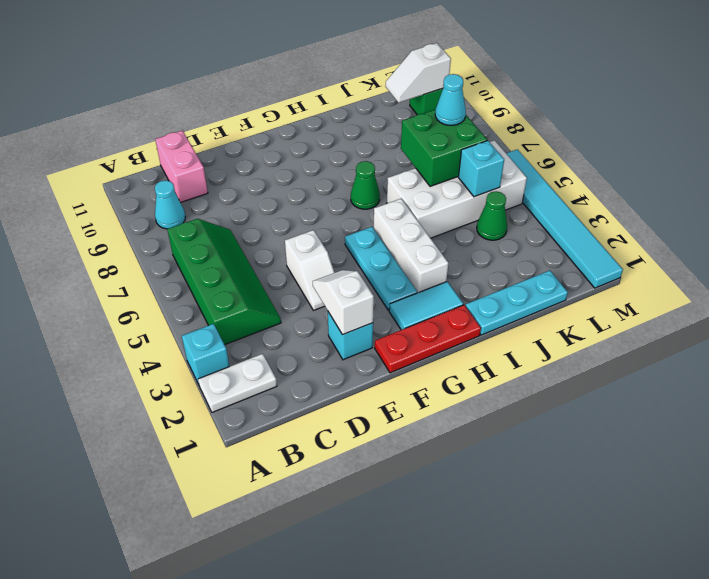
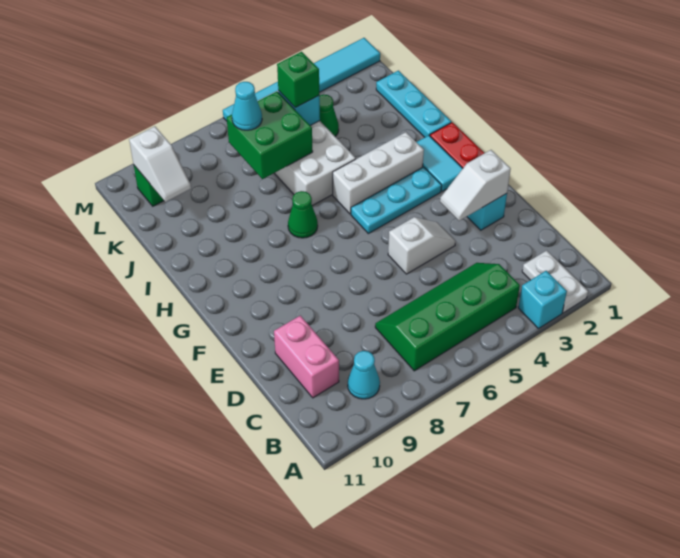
pink brick C10:C11 level 1 -> pink brick C10:D10 level 1
none -> green brick K5 level 3

